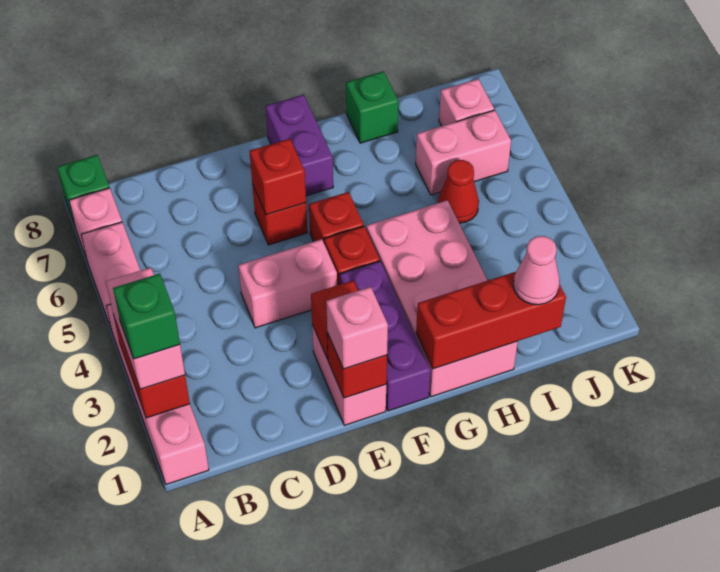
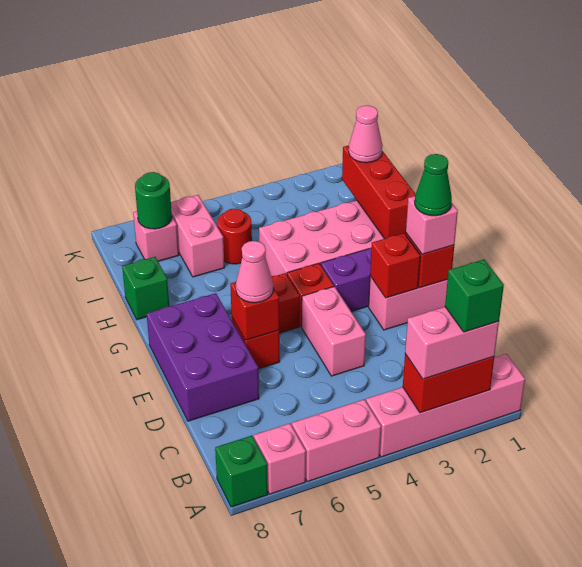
none -> green cone E1 level 4
none -> pink cone E6 level 3
purple brick F7:F8 level 1 -> purple brick D7:F8 level 1
red cone I5 level 1 -> red round brick I5 level 1
none -> green round brick J7 level 2

